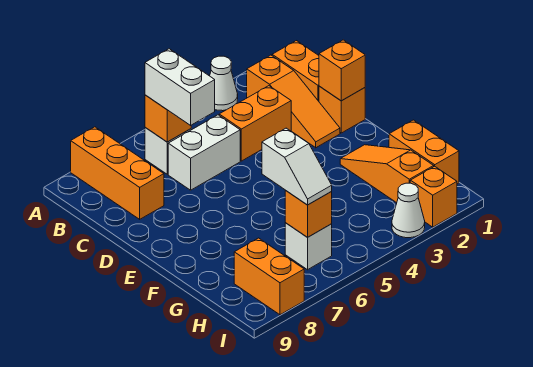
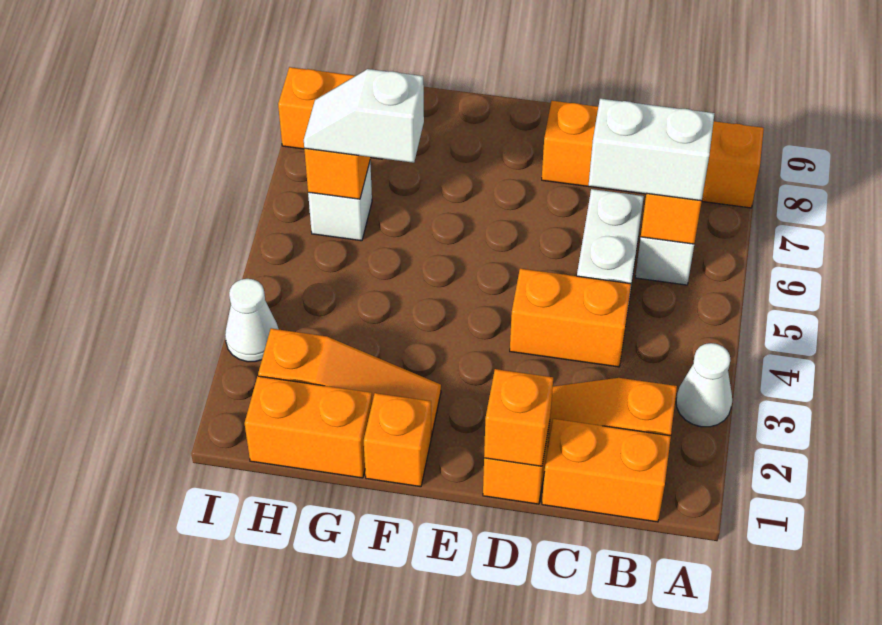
orange brick A8:C8 level 1 -> orange brick A8:D8 level 1
orange brick C3:C4 level 1 -> orange brick C4:D4 level 1
orange brick I2 level 1 -> orange brick F1 level 1

